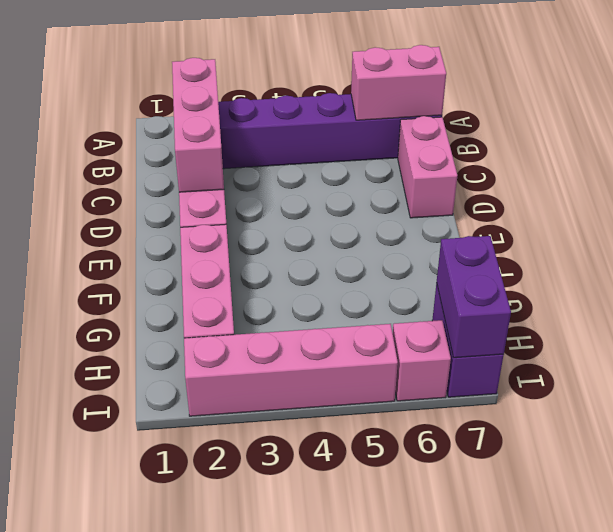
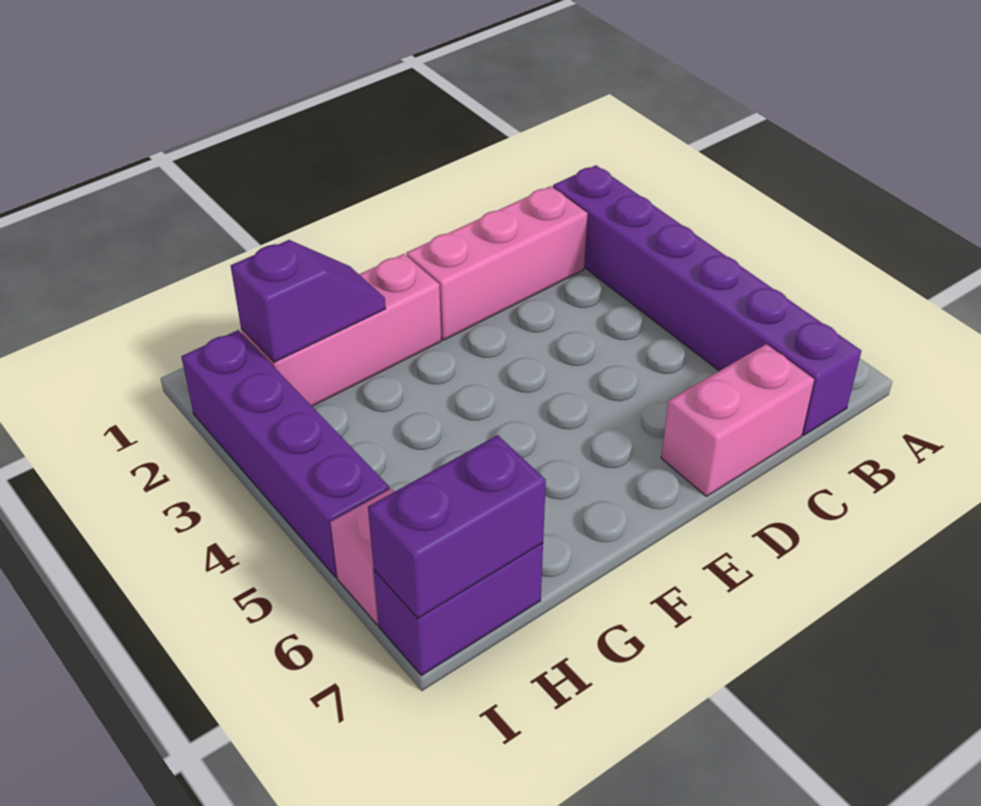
pink brick B2:D2 level 2 -> none
pink brick B6:B7 level 2 -> none
none -> purple slope G2:H2 level 2 top H
pink brick I2:I5 level 1 -> purple brick I2:I5 level 1

